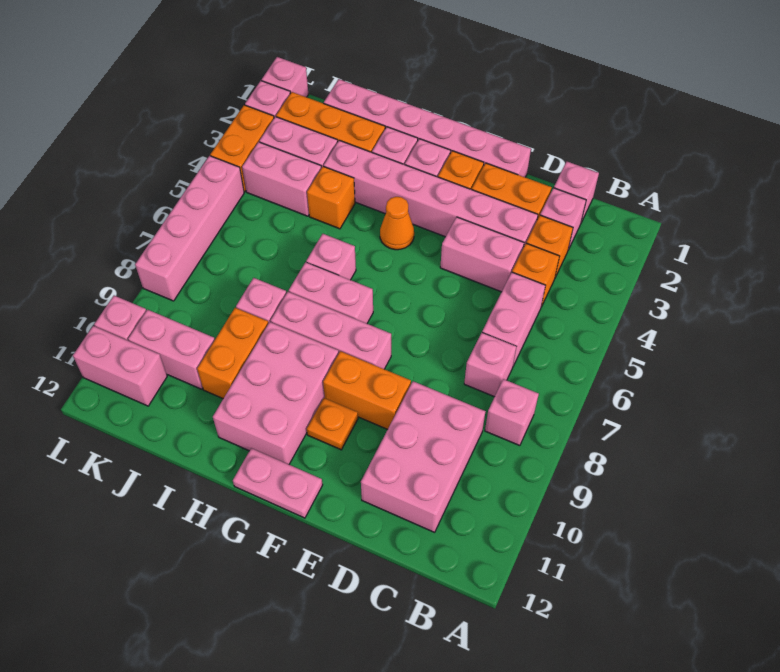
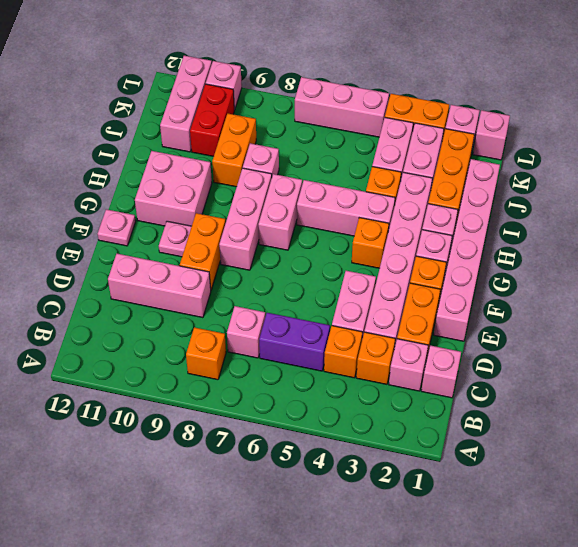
pink brick B8 level 1 -> orange brick B8 level 1
pink brick C5:C6 level 1 -> purple brick C5:C6 level 1
pink brick C9:D11 level 1 -> pink brick D9:D11 level 1
orange plate F10 level 1 -> pink plate F10 level 1
pink plate F12:G12 level 1 -> pink plate F12 level 1
orange cone G4 level 1 -> orange brick G4 level 1
pink brick G9:H11 level 1 -> pink brick G10:H11 level 1
pink brick H6 level 1 -> pink brick H4:H6 level 1
orange brick I9:I10 level 1 -> orange brick I9:J9 level 1
pink brick J10:K10 level 1 -> red brick J10:K10 level 1
pink brick K11:L11 level 1 -> pink brick J11:L11 level 1
pink brick L5:L8 level 1 -> pink brick L5:L7 level 1

